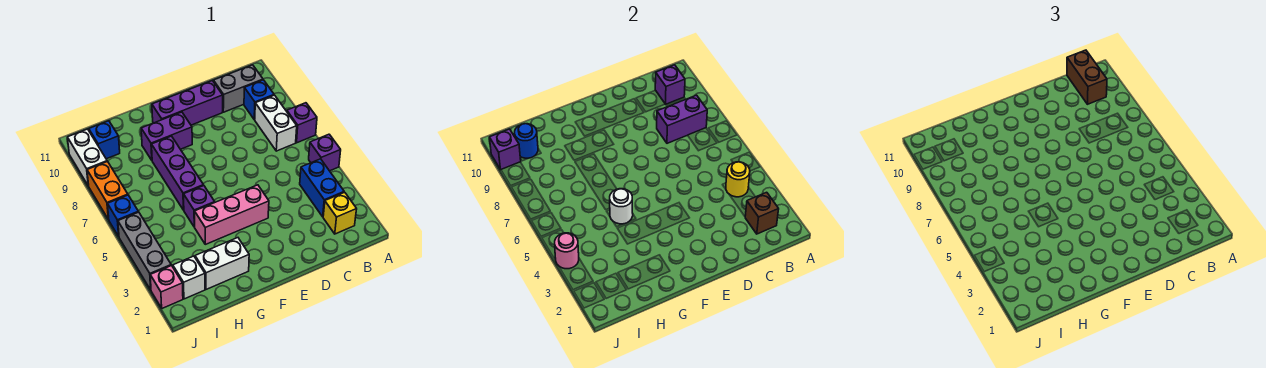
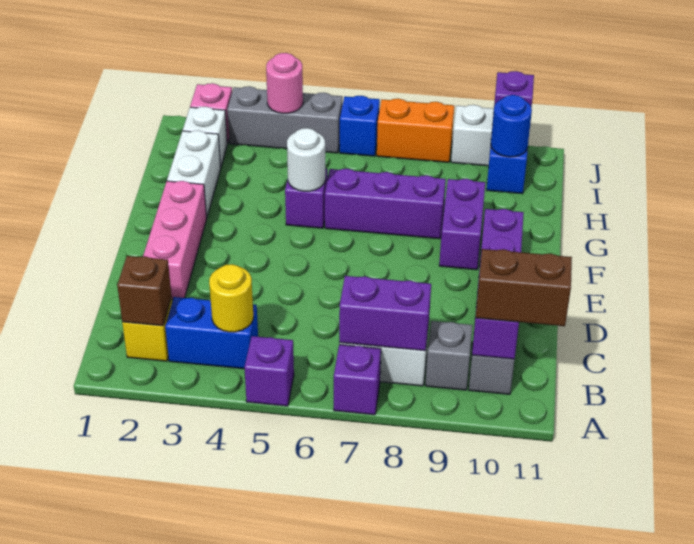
purple brick B8:C8 level 2 -> purple brick B7:B8 level 2
blue brick B9 level 1 -> grey brick B9 level 1
pink brick E4:G4 level 1 -> pink brick D2:F2 level 1

